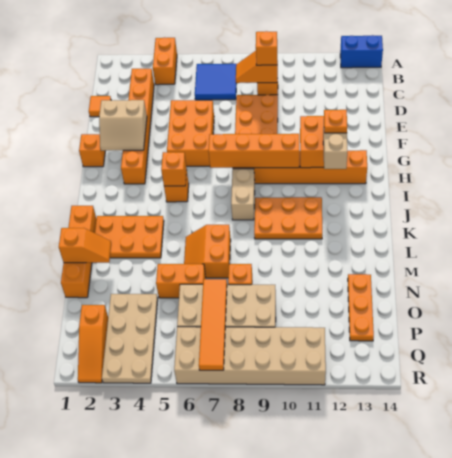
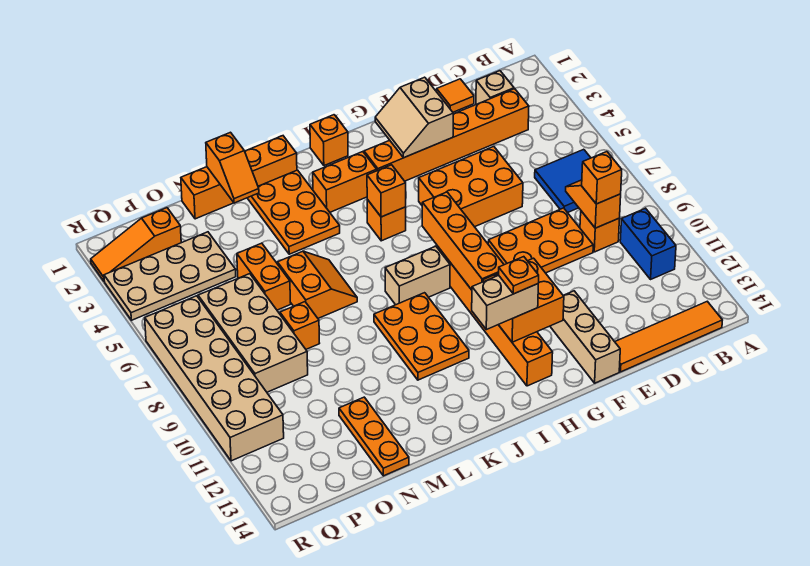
orange brick A4:B4 level 1 -> orange brick I3:J3 level 1
blue brick A13:A14 level 1 -> blue brick B10:B11 level 1
none -> tan brick C2 level 1
none -> tan brick F12:F14 level 1
orange brick G1 level 1 -> orange brick I1 level 1
orange slope L6:M7 level 1 top 7 -> orange slope L6:M7 level 1 top M
orange plate N13:P13 level 1 -> orange plate N12:N14 level 1
orange tile O7:R7 level 2 -> orange tile B14:E14 level 1

